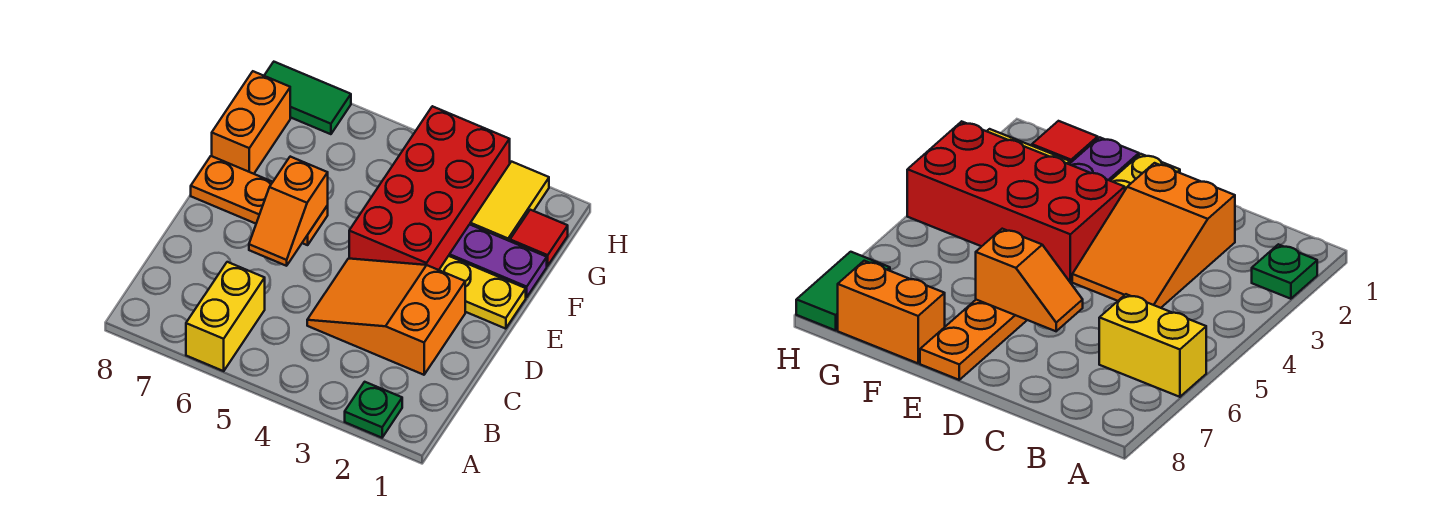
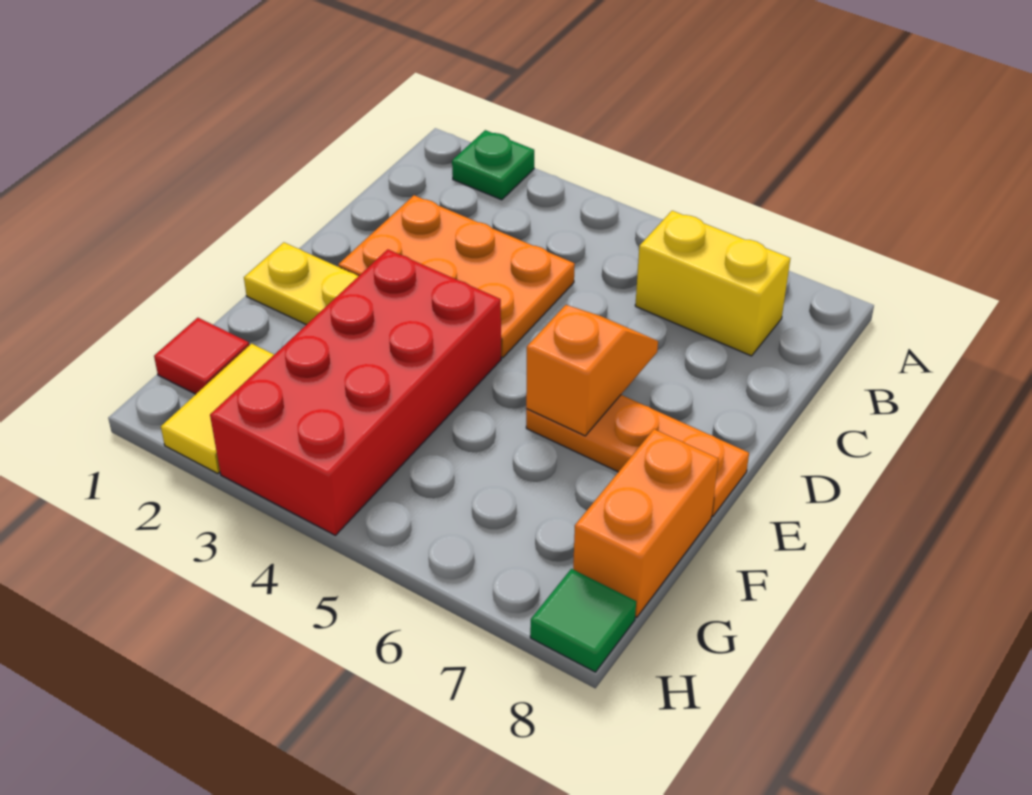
yellow brick A6:B6 level 1 -> yellow brick B6:B7 level 1
orange slope C2:D4 level 1 top 2 -> orange plate C2:D4 level 1
purple plate F1:F2 level 1 -> none
green tile H7:H8 level 1 -> green tile H8 level 1

